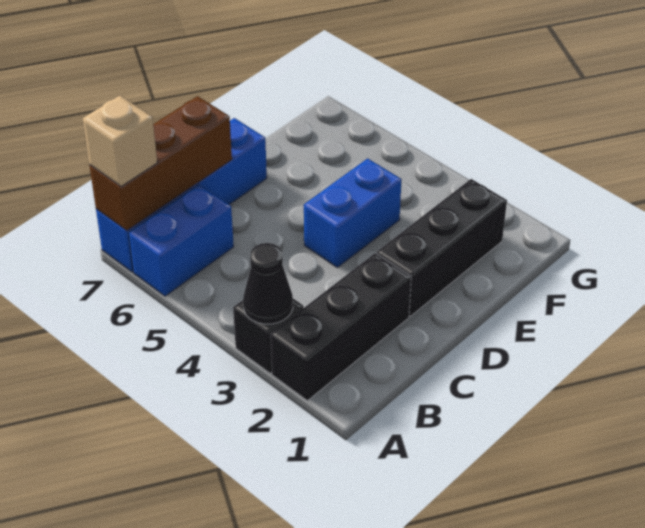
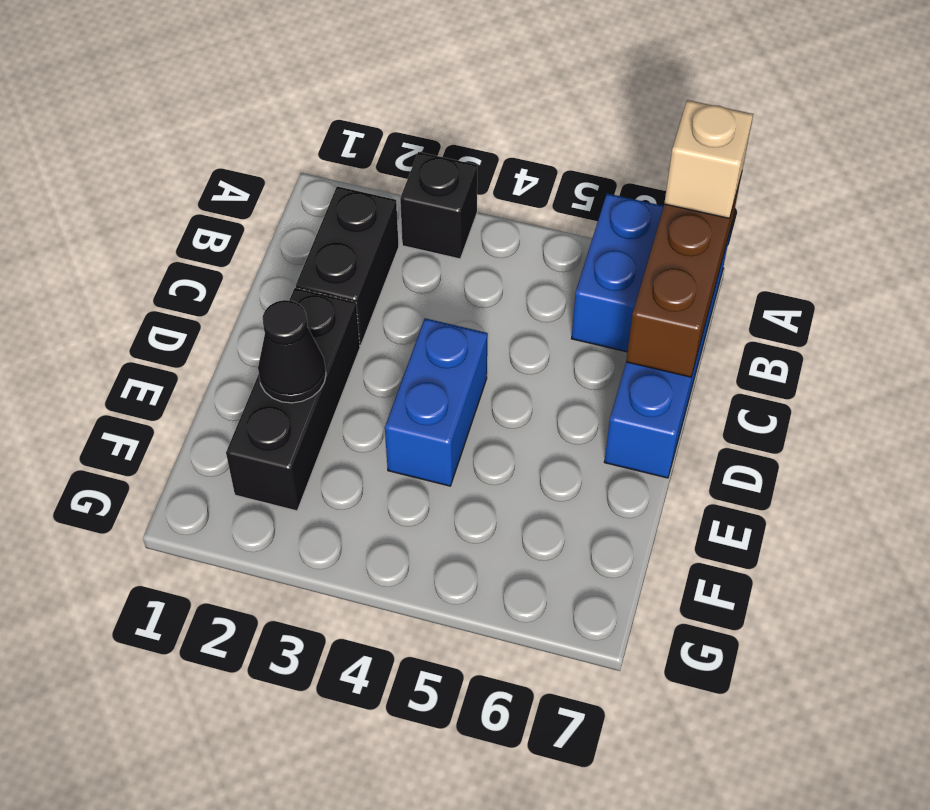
black brick A2:C2 level 1 -> black brick B2:C2 level 1
black cone A3 level 2 -> black cone E2 level 2

